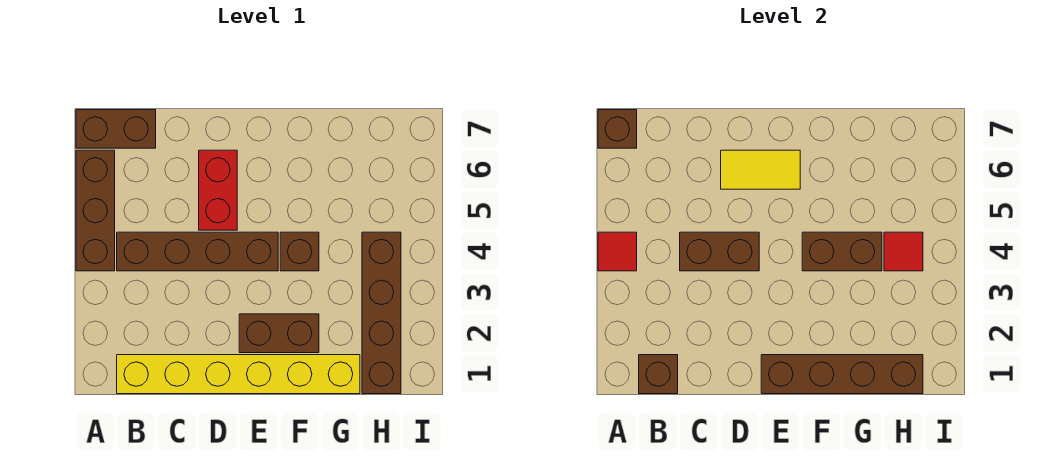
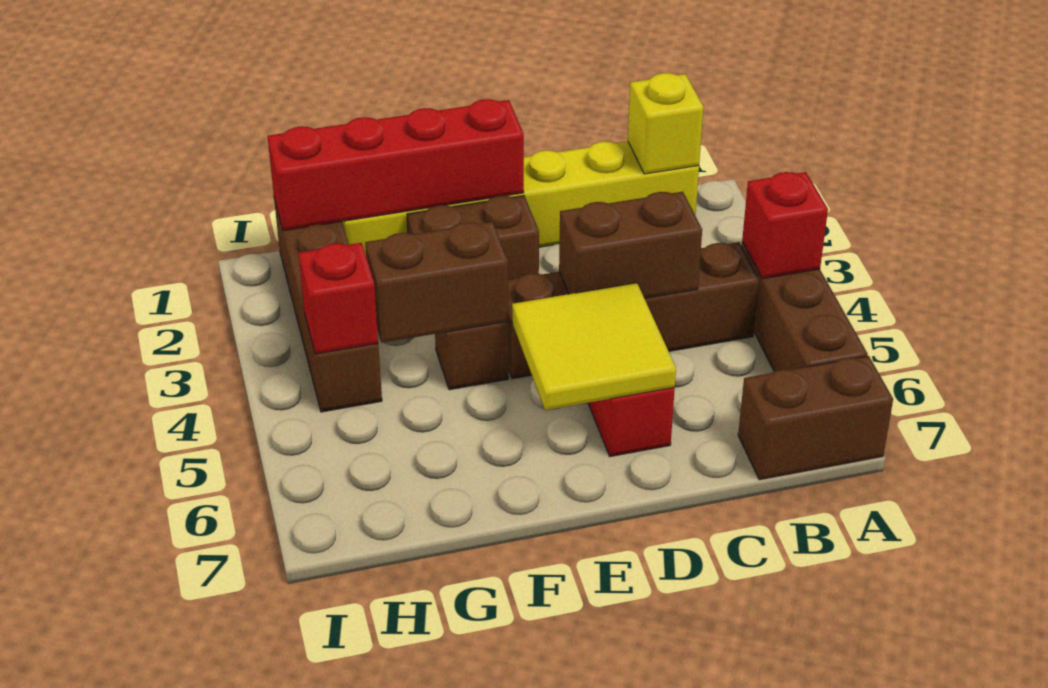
red tile A4 level 2 -> red brick A4 level 2
brown brick A7 level 2 -> none
brown brick B1 level 2 -> yellow brick B1 level 2
yellow tile D6:E6 level 2 -> yellow tile D5:E6 level 2
brown brick E1:H1 level 2 -> red brick E1:H1 level 2
red tile H4 level 2 -> red brick H4 level 2

